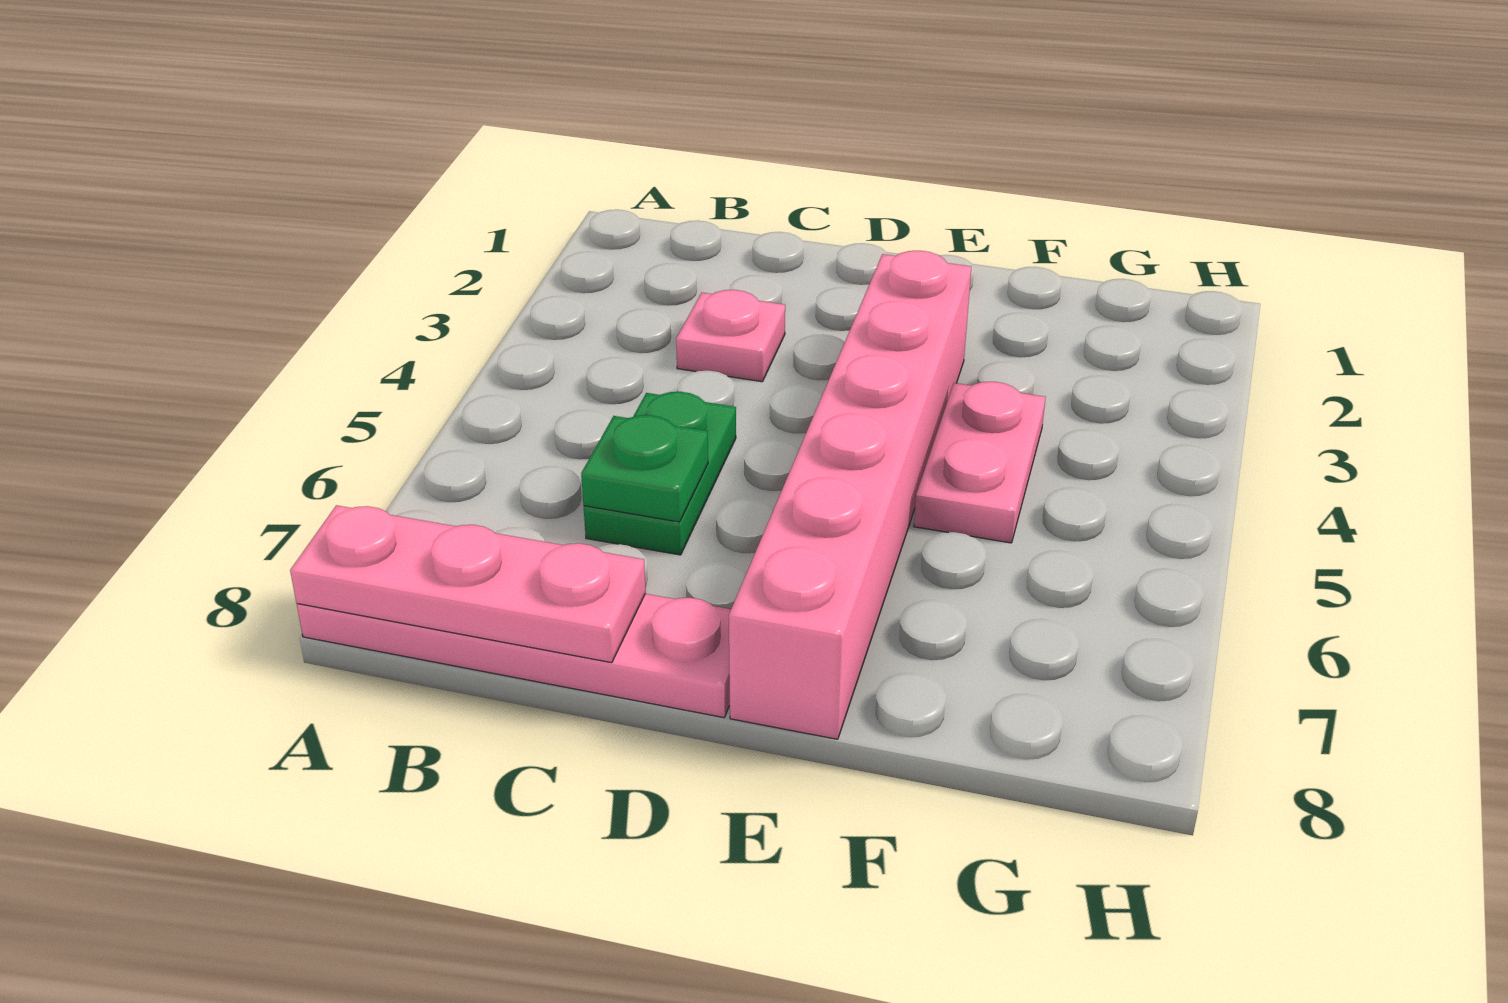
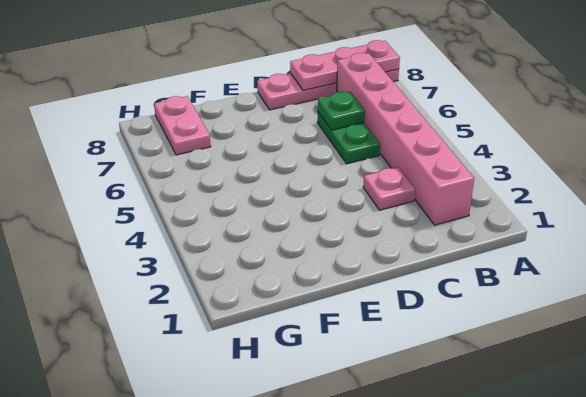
pink brick E3:E8 level 1 -> pink brick B2:B7 level 1
pink plate F4:F5 level 1 -> pink plate G7:G8 level 1

